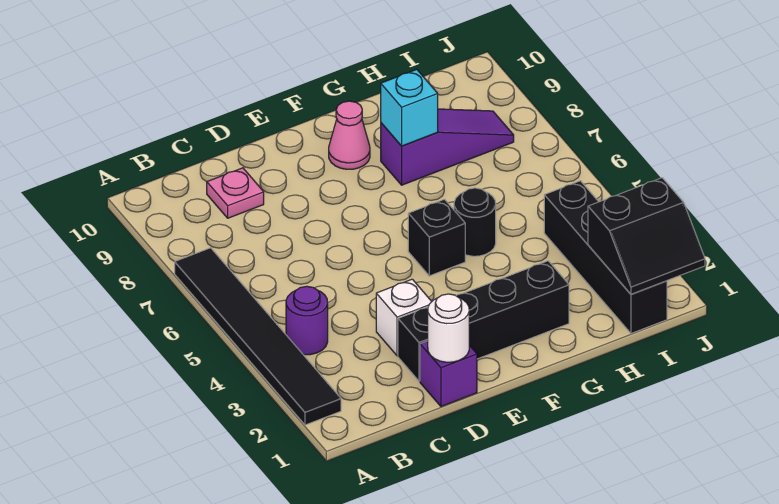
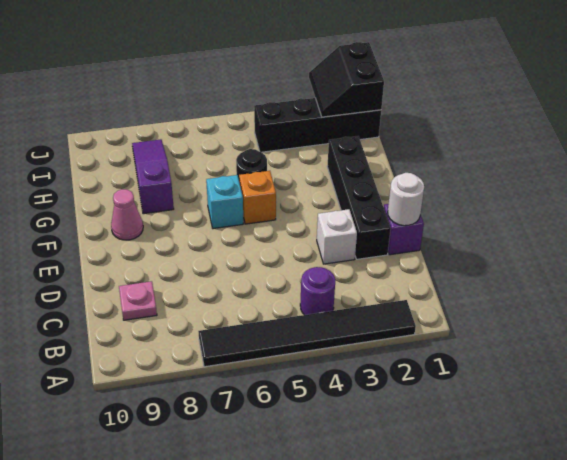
black brick F5 level 1 -> orange brick F5 level 1
cyan brick G8 level 2 -> cyan brick F6 level 1
black slope I1:J2 level 2 top 2 -> black slope I1:J2 level 2 top 1

